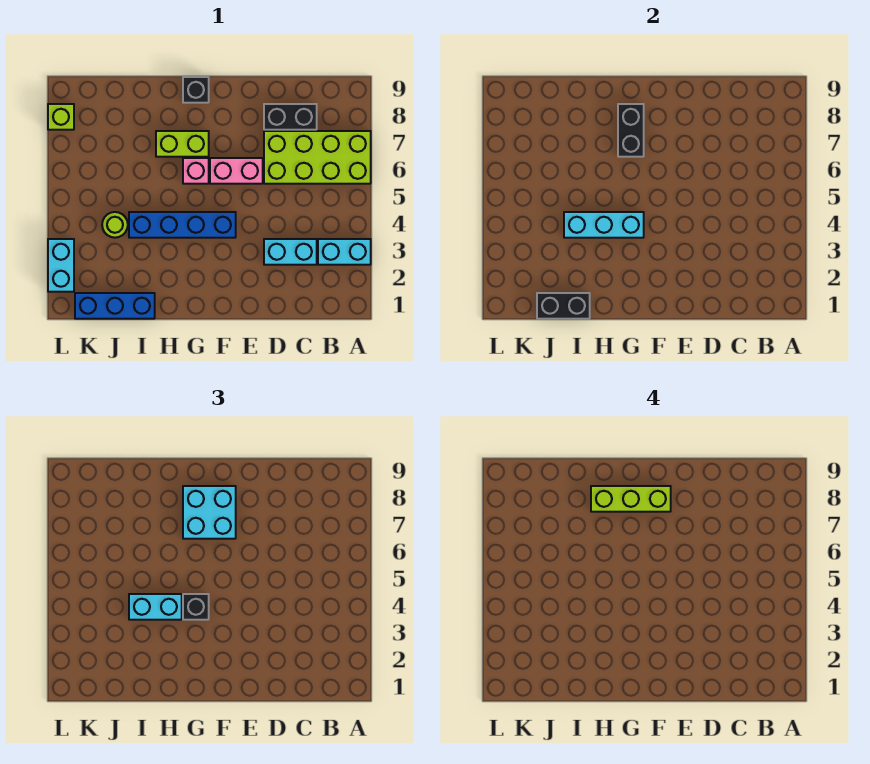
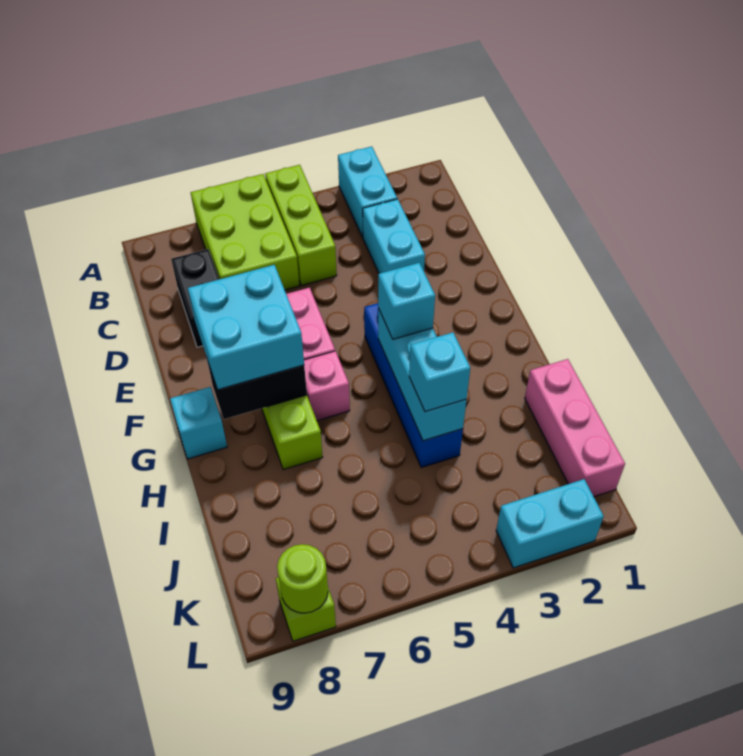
lime brick A6:D7 level 1 -> lime brick A6:C7 level 1
lime brick F8:H8 level 4 -> lime brick A5:C5 level 1
black brick G4 level 3 -> cyan brick G4 level 3
black brick G9 level 1 -> cyan brick G9 level 1
cyan brick H4:I4 level 3 -> cyan brick I4 level 3
blue brick I1:K1 level 1 -> pink brick I1:K1 level 1
black brick I1:J1 level 2 -> none
lime round brick J4 level 1 -> lime round brick L8 level 2

